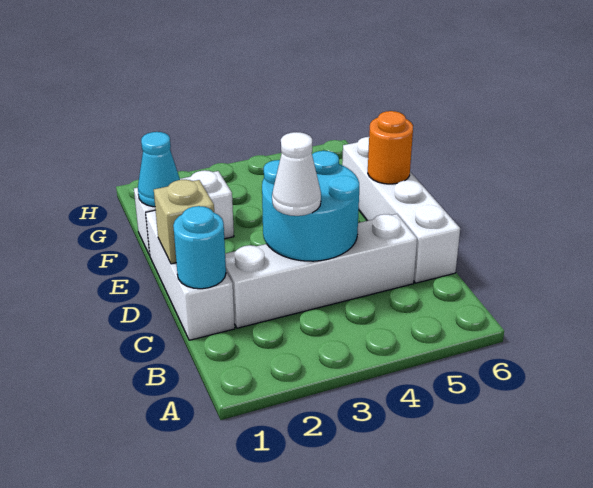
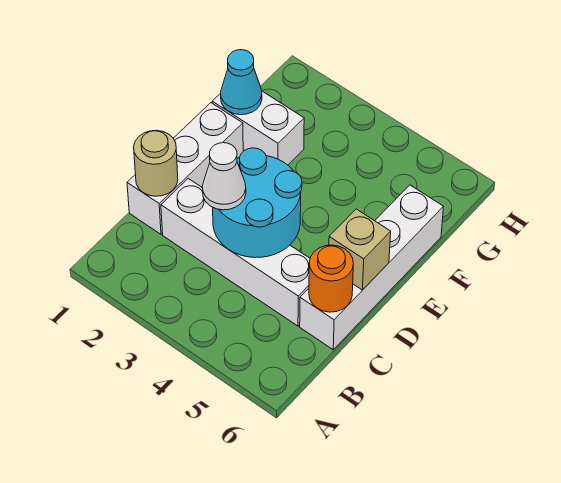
cyan round brick C1 level 2 -> tan round brick C1 level 2
tan brick D1 level 2 -> tan brick D6 level 2
orange round brick E6 level 2 -> orange round brick C6 level 2

